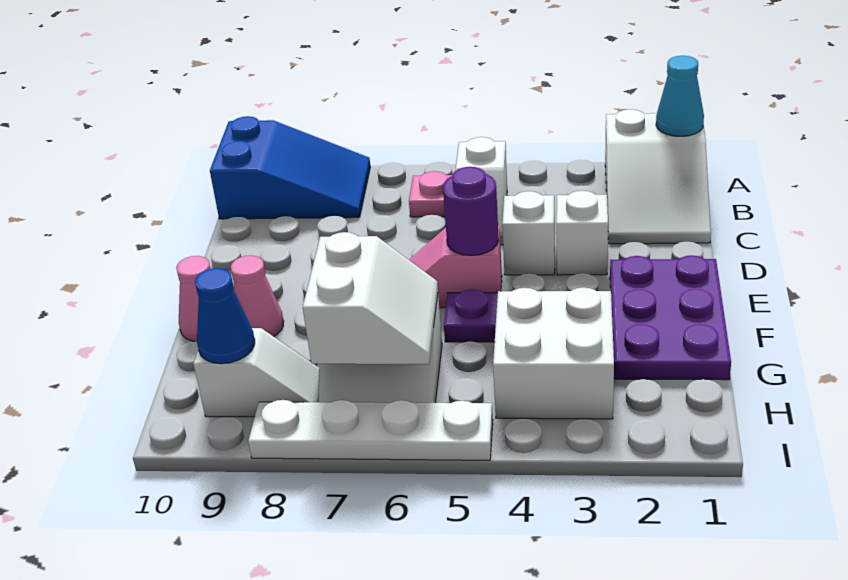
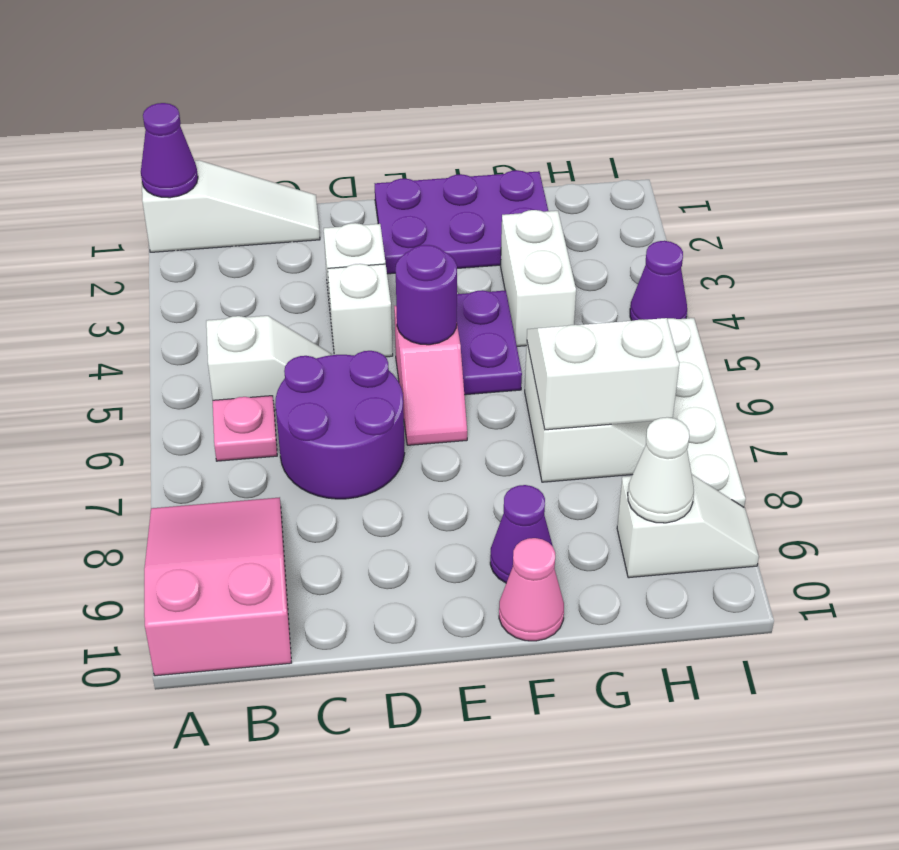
white slope A1:C2 level 1 top A -> white slope A1:C1 level 1 top A
cyan cone A1 level 2 -> purple cone A1 level 2
blue slope A8:B10 level 1 top 10 -> pink slope A8:B10 level 1 top 10
none -> purple round brick C6:D7 level 1
pink cone F9 level 1 -> purple cone F9 level 1
white brick G3:H4 level 1 -> white brick G3:G4 level 1
white slope H8:H9 level 1 top 9 -> white slope H9:I9 level 1 top H
blue cone H9 level 2 -> white cone H9 level 2
none -> purple cone I4 level 1

